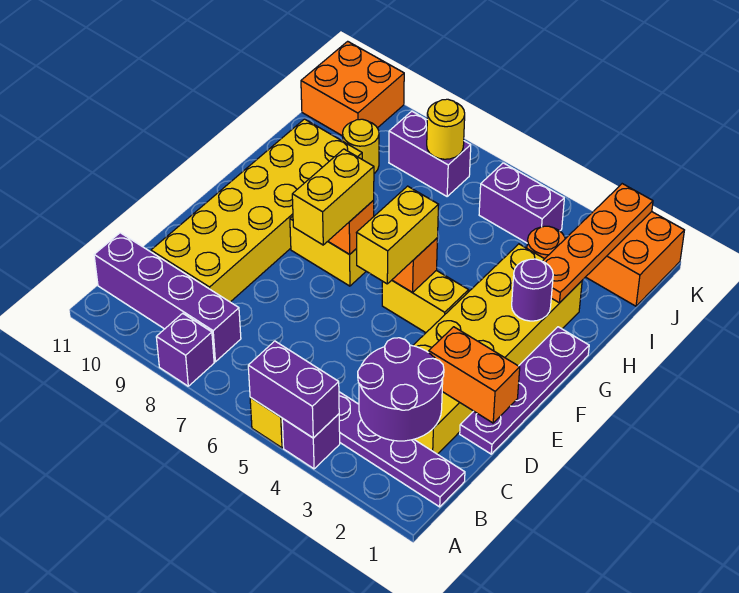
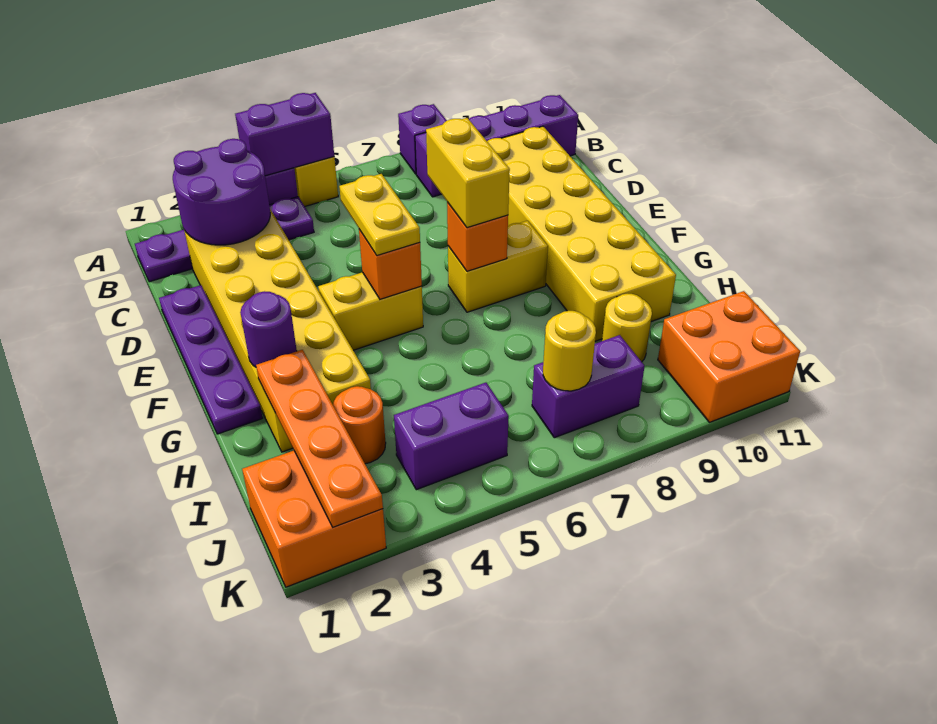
orange brick D1:D2 level 2 -> none
yellow brick E5:F5 level 3 -> yellow plate E5:F5 level 3

